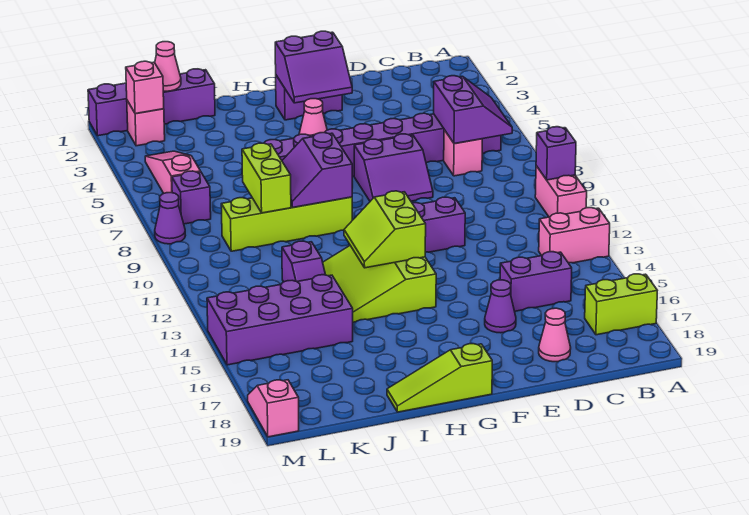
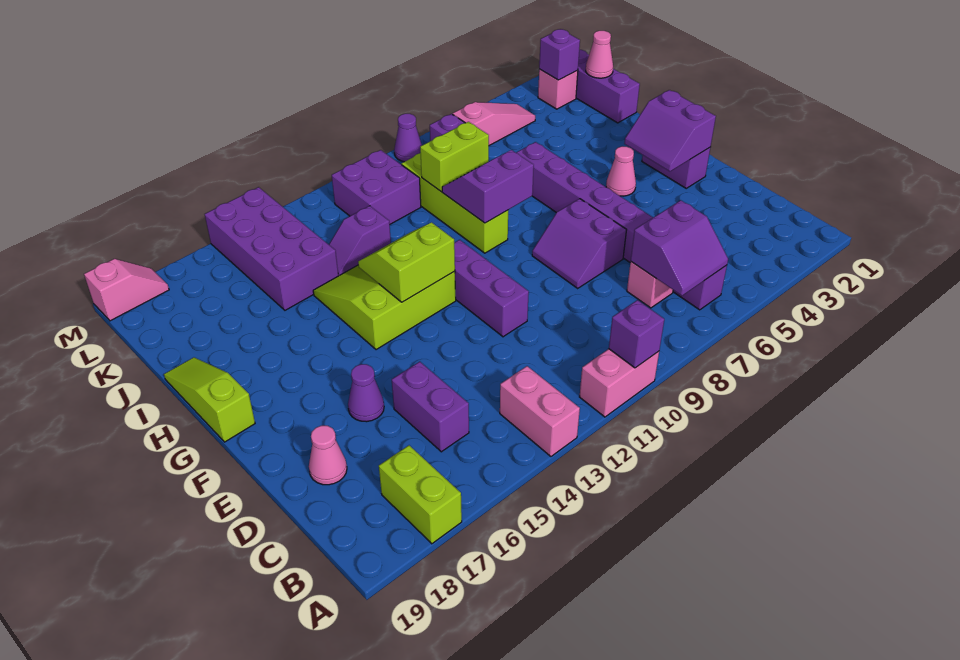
none -> purple brick K10:L11 level 1
pink brick L2 level 2 -> purple brick L2 level 2

